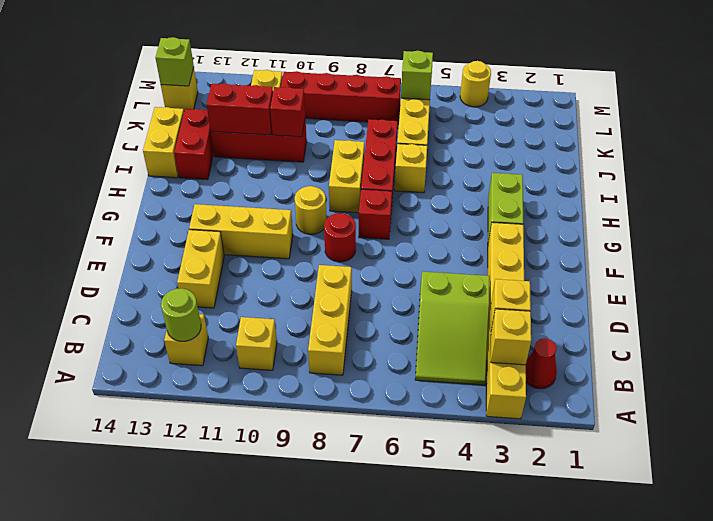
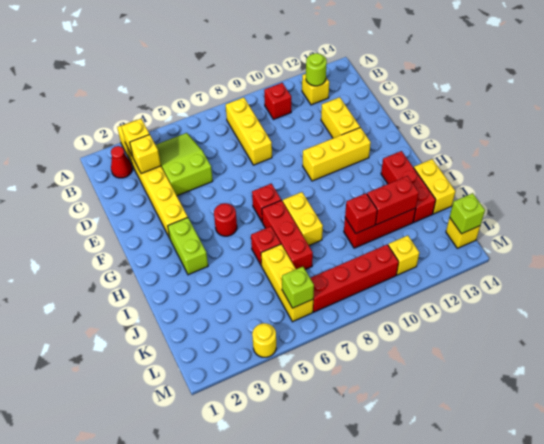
yellow brick B10 level 1 -> red brick B10 level 1
red round brick F8 level 1 -> red round brick G5 level 1
yellow round brick G9 level 1 -> none
yellow brick I6 level 1 -> red brick I6 level 1
red brick I13:J13 level 1 -> red brick H13:J13 level 1

